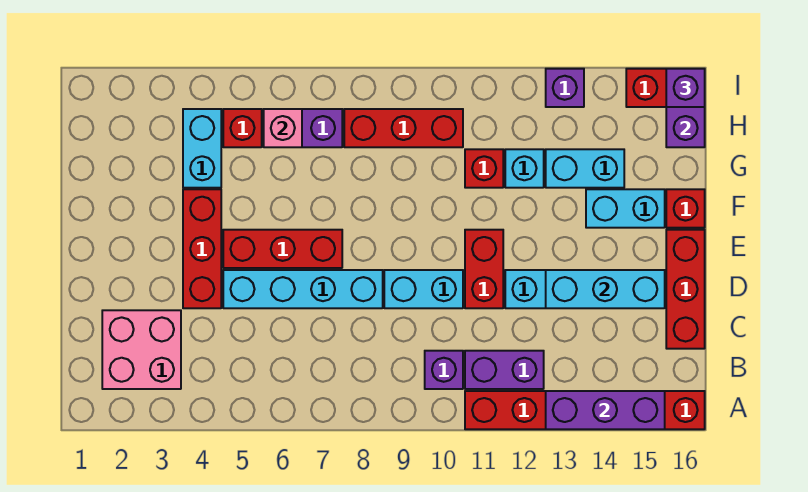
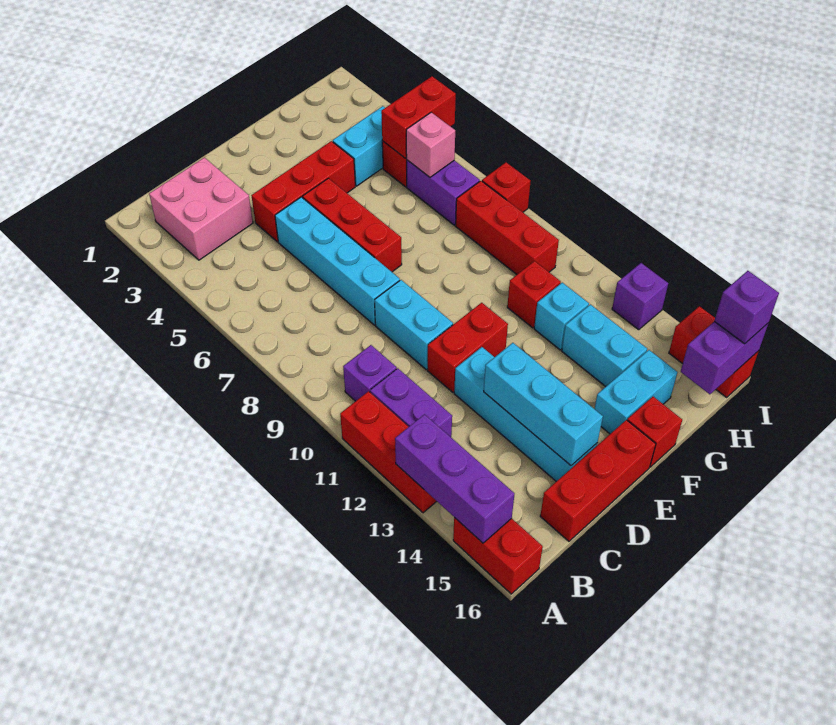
cyan brick F14:F15 level 1 -> cyan brick F15:G15 level 1
none -> red brick H5:I5 level 2
none -> red brick I8 level 1

